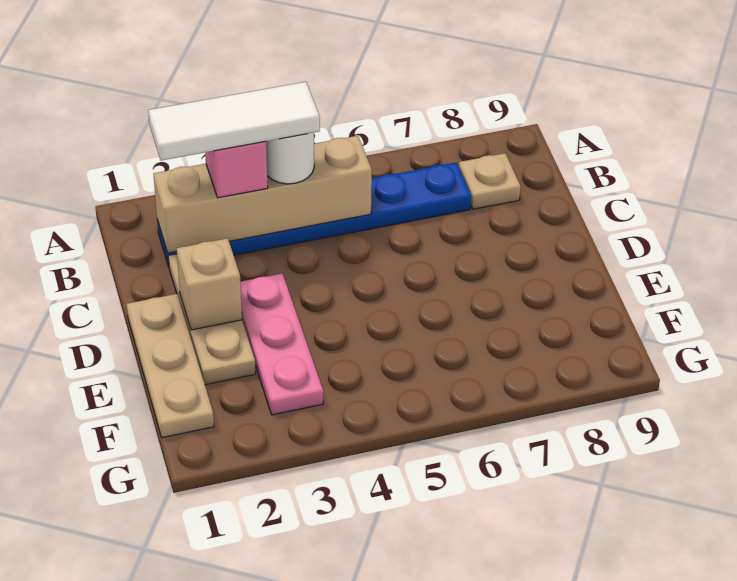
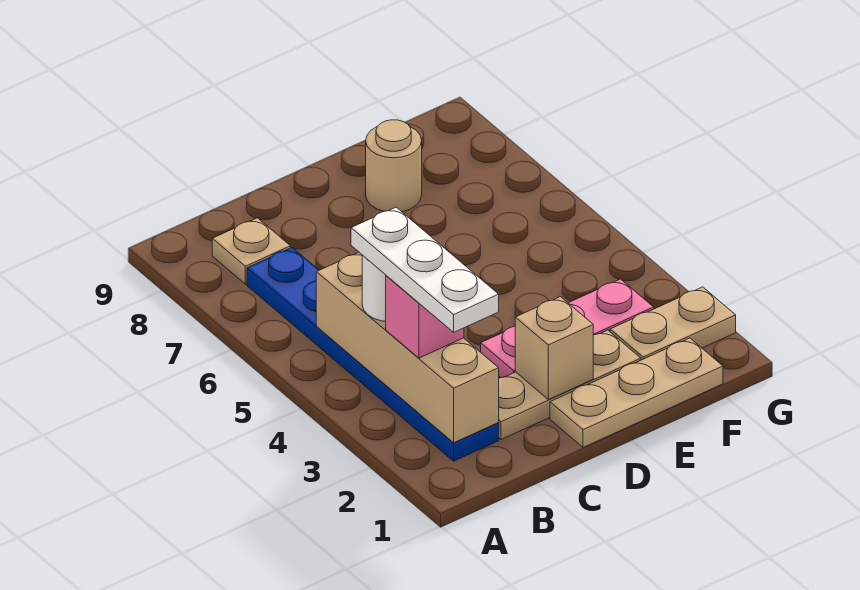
white tile B2:B4 level 4 -> white plate B2:B4 level 4
none -> tan round brick E8 level 1
none -> tan plate F2:G2 level 1

